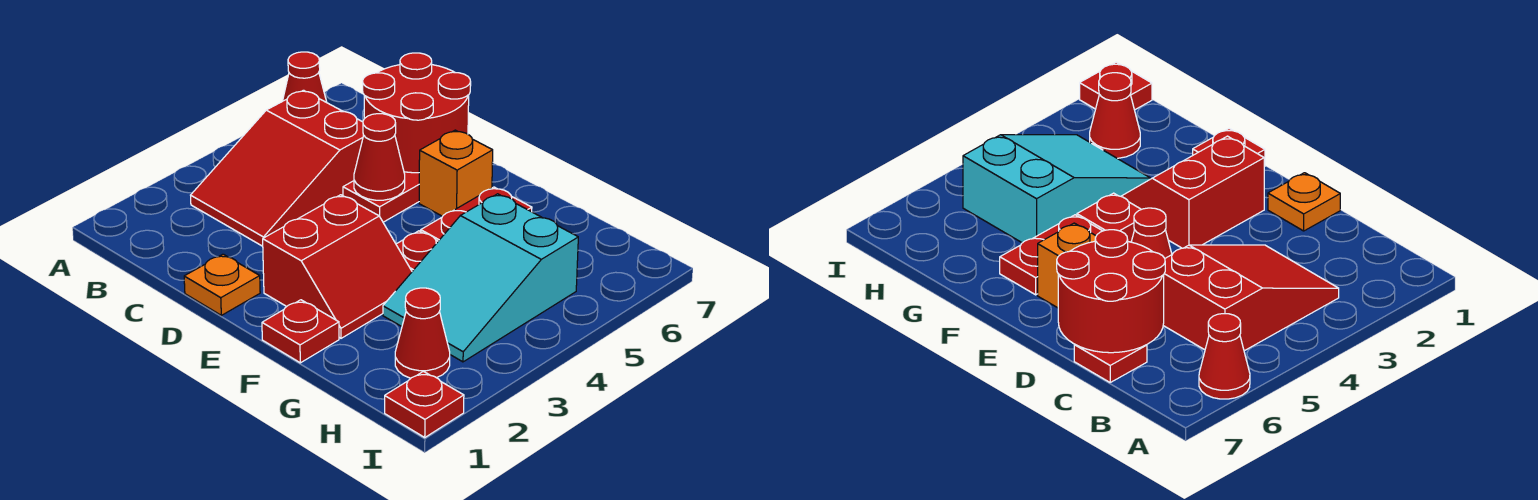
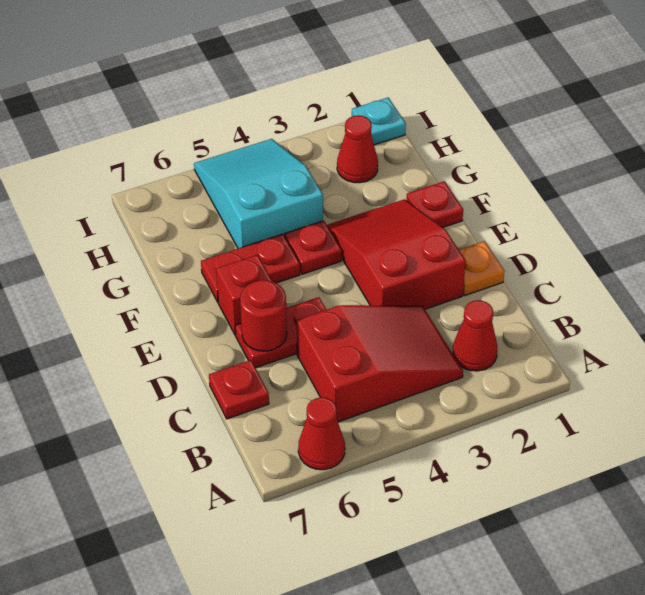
red round brick C6:D7 level 2 -> red round brick D6 level 2
red cone D5 level 2 -> red cone B2 level 1
red slope E2:F3 level 1 top E -> red slope D2:F3 level 1 top D
orange brick E6 level 1 -> red brick E6 level 1
cyan slope G3:H5 level 1 top 5 -> cyan slope G4:I5 level 1 top G
red plate I1 level 1 -> cyan plate I1 level 1

